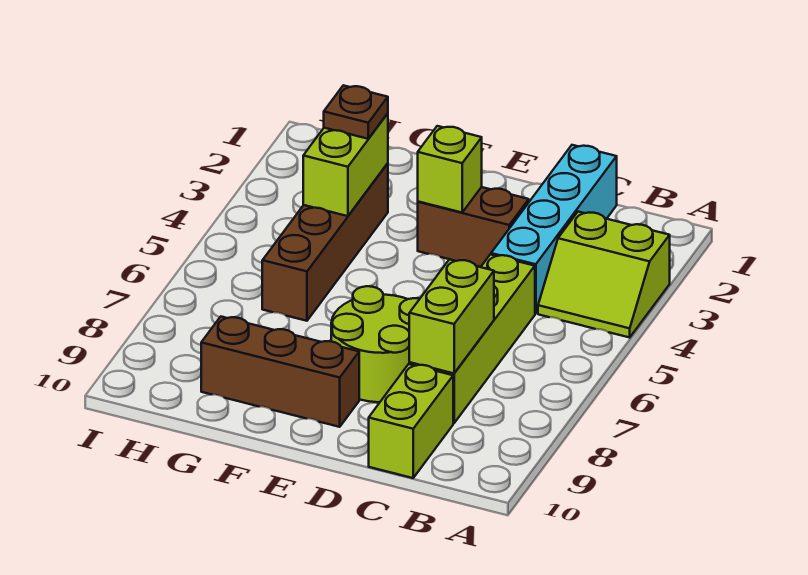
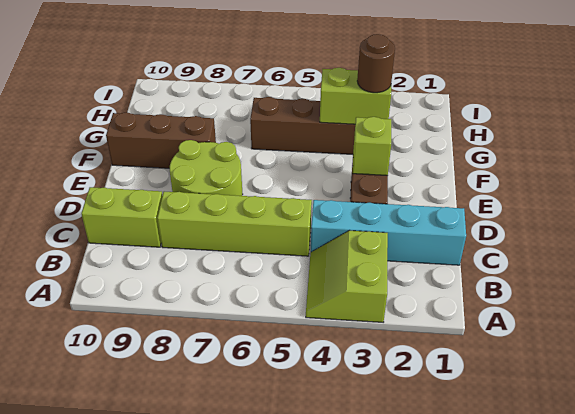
lime brick C7:C8 level 2 -> none
brown brick E9:G9 level 1 -> brown brick F8:F10 level 1
brown plate G3 level 3 -> brown round brick G3 level 3

